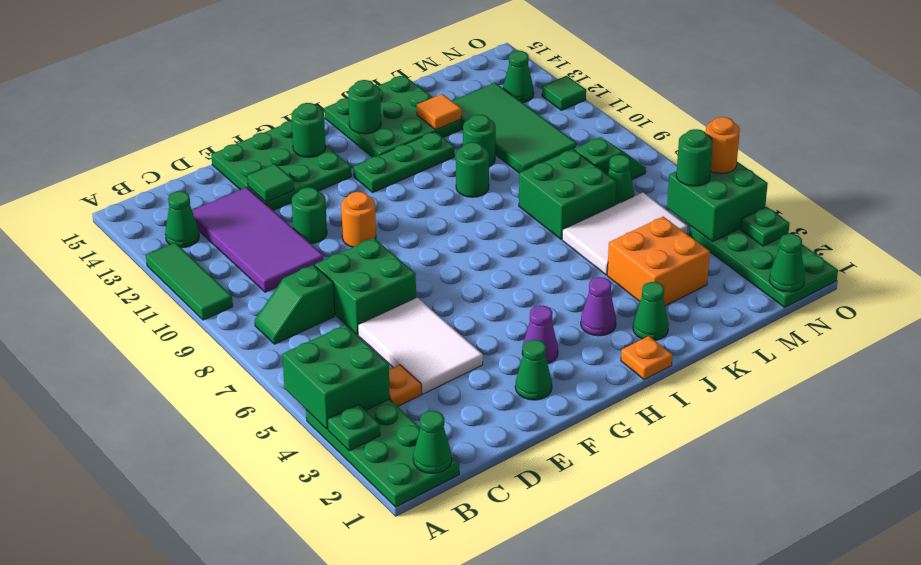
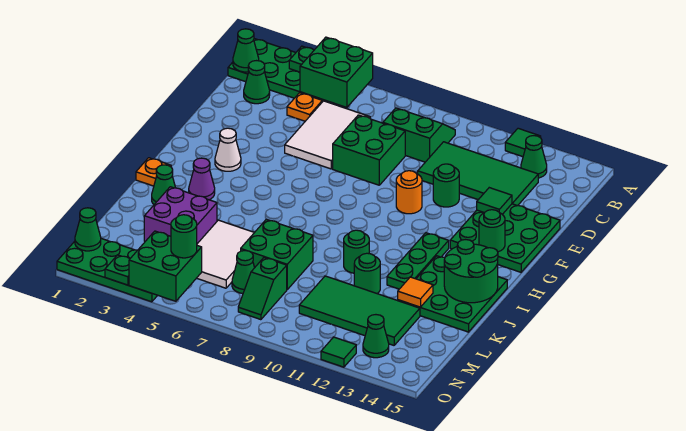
green tile A10:A12 level 1 -> green tile A12 level 1
green slope B8:C8 level 1 top C -> green slope B8:C9 level 1 top C
purple tile C10:D13 level 1 -> green tile C10:D13 level 1
white tile D4:E6 level 1 -> white tile C5:E6 level 1
green cone F2 level 1 -> green cone C2 level 1
purple cone G3 level 1 -> white cone G3 level 1
green round brick I14 level 2 -> green round brick I14:J15 level 2
orange brick K3:L4 level 1 -> purple brick K3:L4 level 1
orange round brick O5 level 3 -> none

